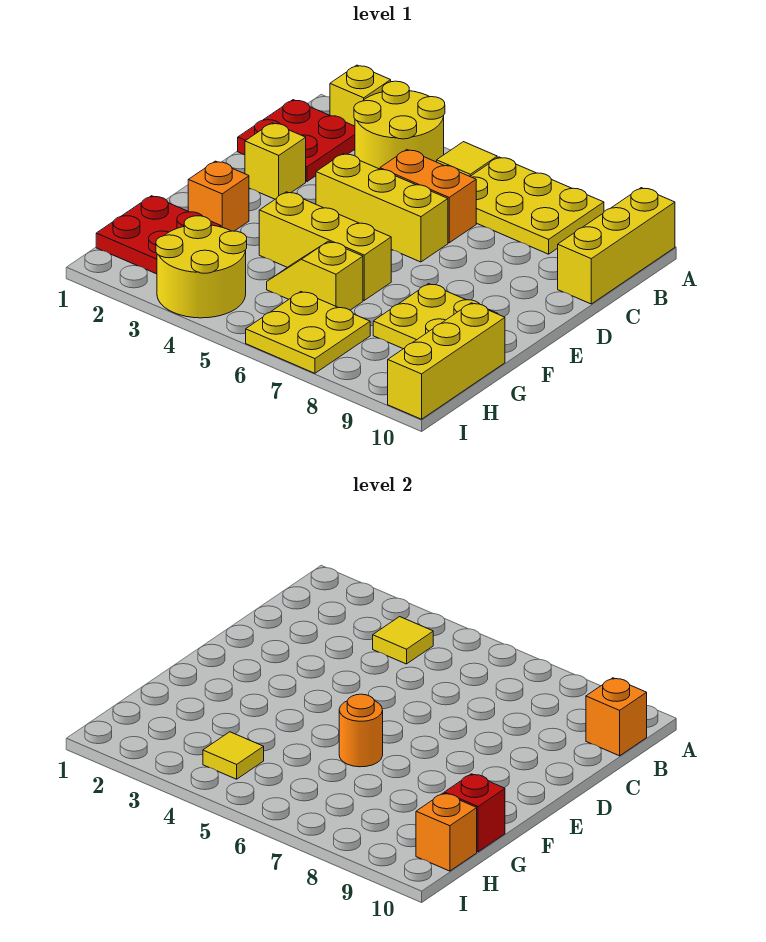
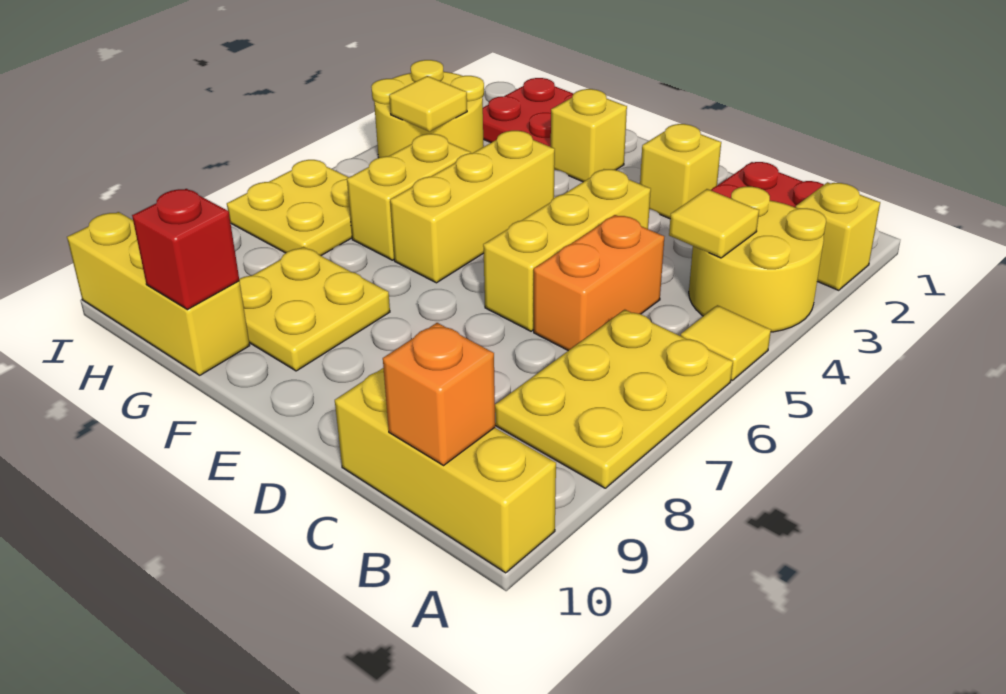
orange brick F2 level 1 -> yellow brick F2 level 1
orange round brick F6 level 2 -> none
yellow slope G5:G6 level 1 top 6 -> yellow brick G5:G6 level 1
orange brick H10 level 2 -> none

